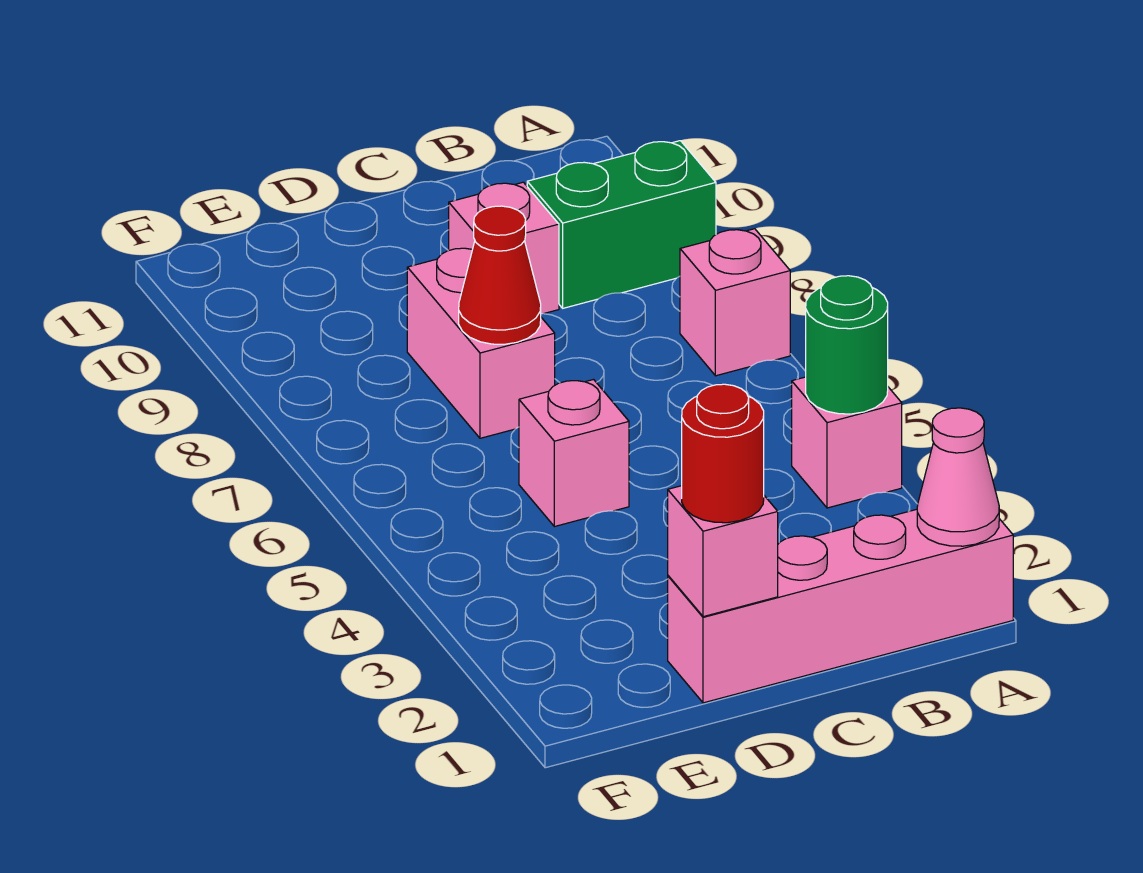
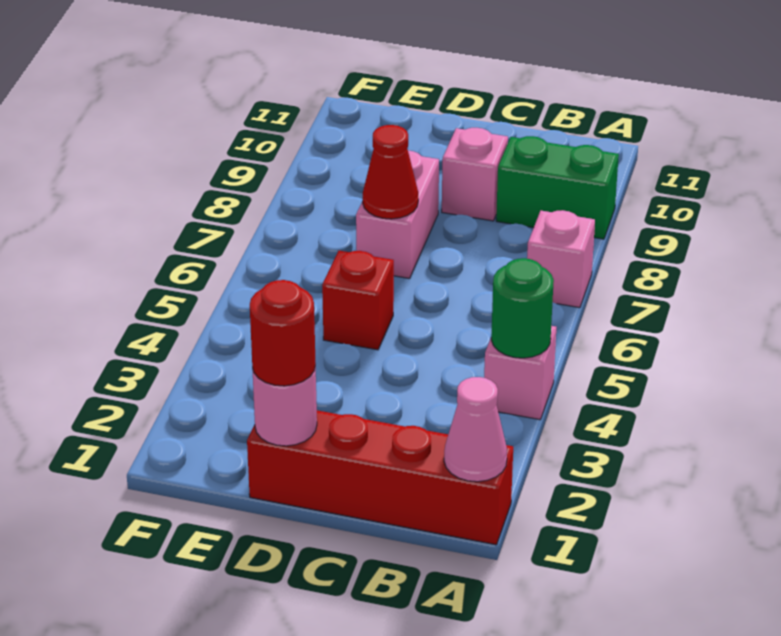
pink brick A1:D1 level 1 -> red brick A1:D1 level 1
pink brick D1 level 2 -> pink round brick D1 level 2
pink brick D5 level 1 -> red brick D5 level 1

